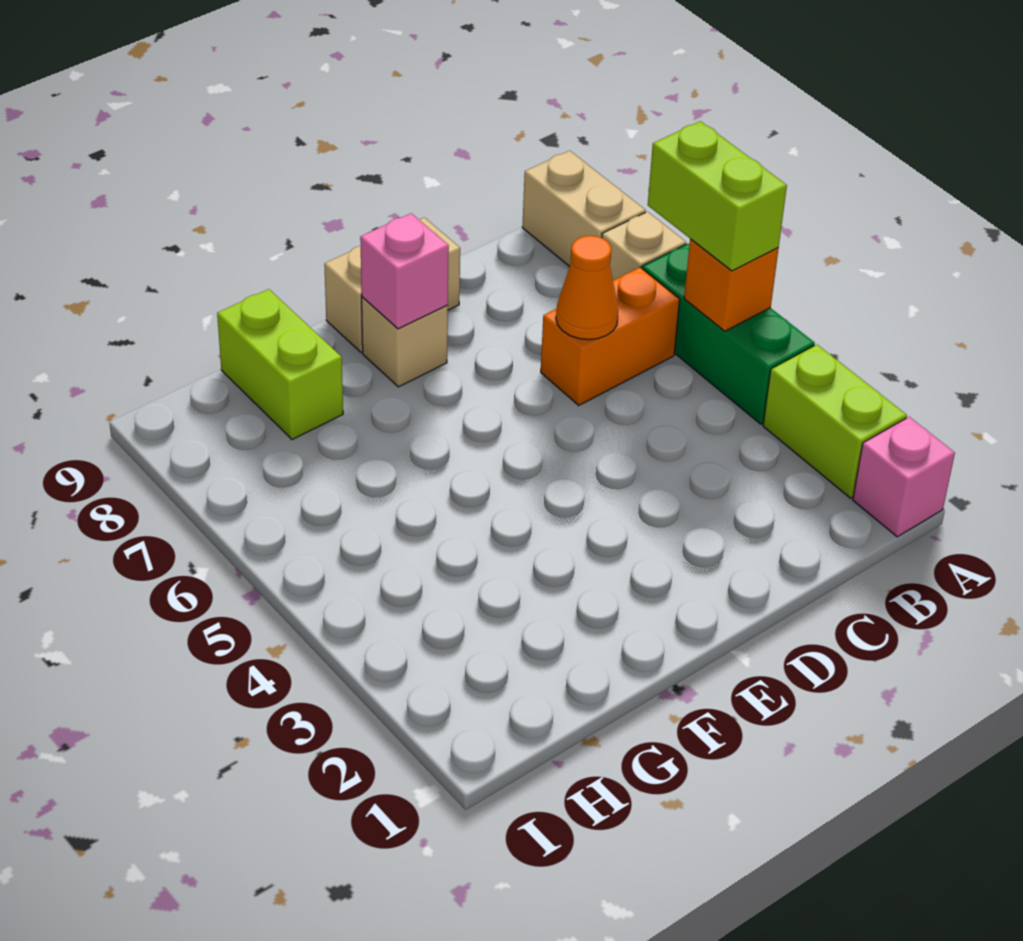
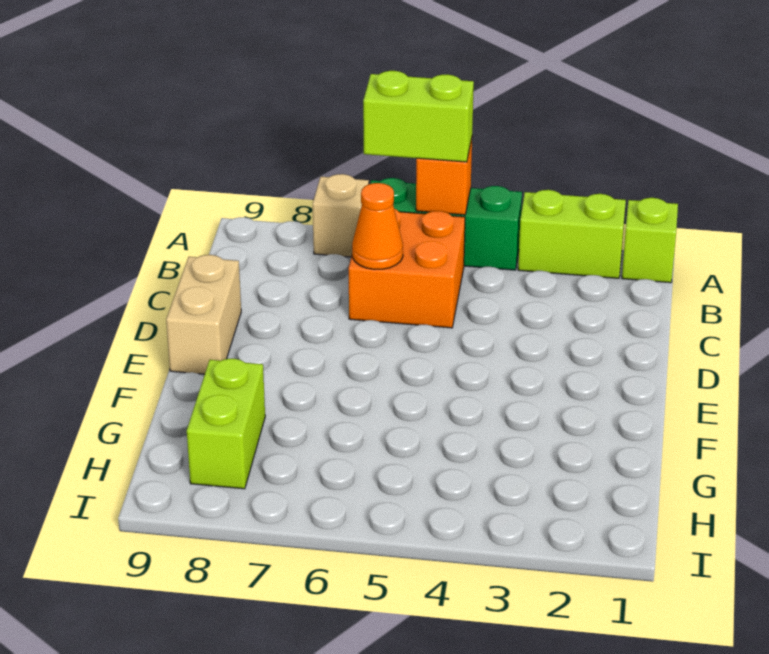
pink brick A1 level 1 -> lime brick A1 level 1
tan brick A8:A9 level 1 -> none
orange brick B6:C6 level 1 -> orange brick B5:C6 level 1
tan brick E8 level 1 -> none
pink brick E8 level 2 -> none
lime brick G8:G9 level 1 -> lime brick G8:H8 level 1

